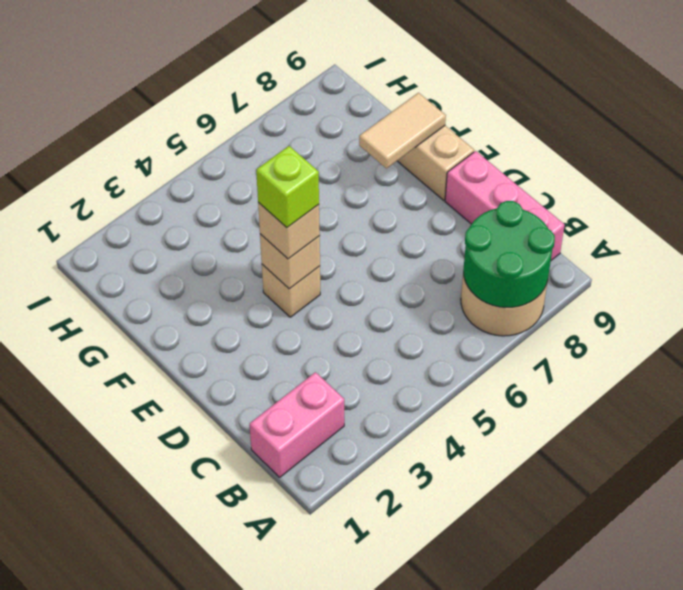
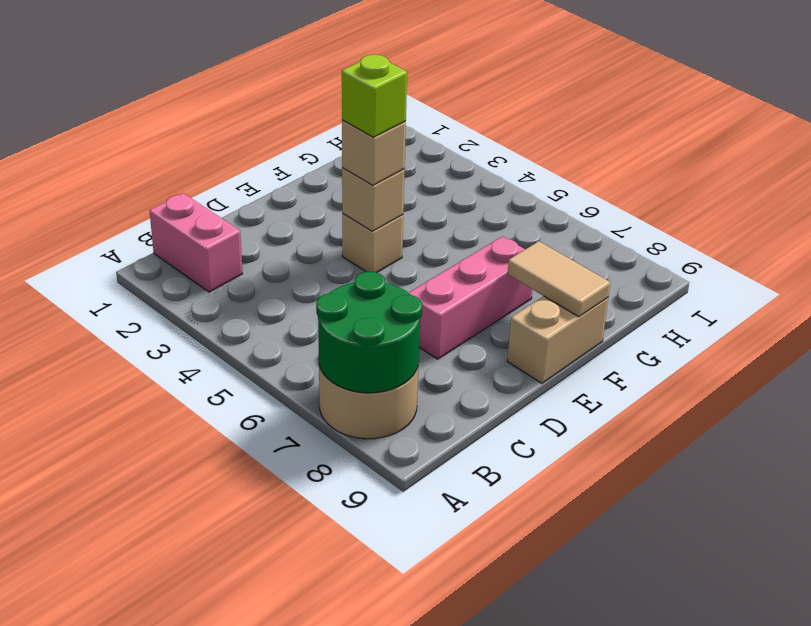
pink brick B9:D9 level 1 -> pink brick D7:F7 level 1

